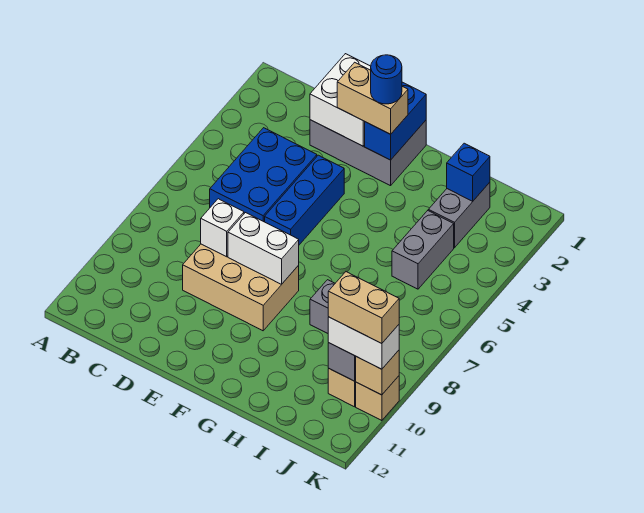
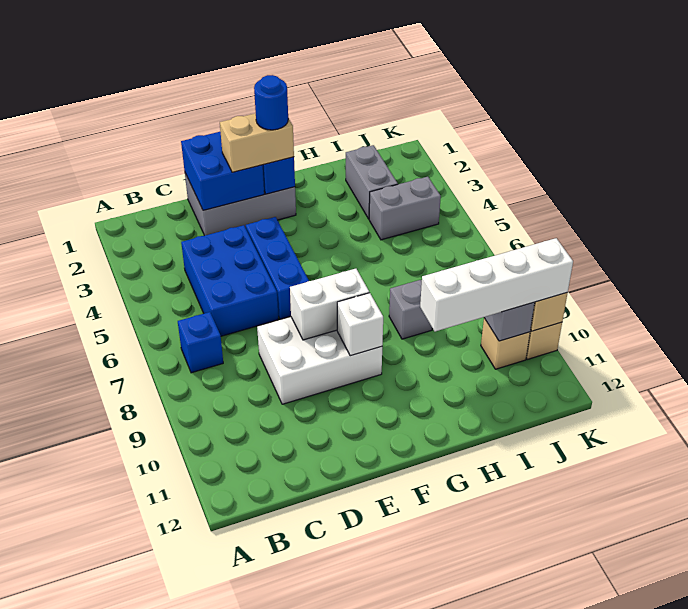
white brick D1:E2 level 2 -> blue brick D1:E2 level 2
tan brick D8:F9 level 1 -> white brick D8:F9 level 1
white brick D8 level 2 -> white brick F9 level 2
blue brick I2 level 2 -> blue brick B7 level 1
grey brick I4:I5 level 1 -> grey brick I4:J4 level 1
white brick J10:K10 level 3 -> white brick H10:K10 level 3
tan brick J10:K10 level 4 -> none

